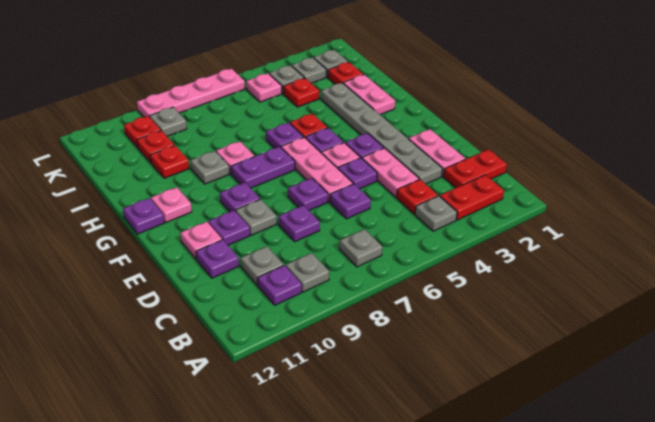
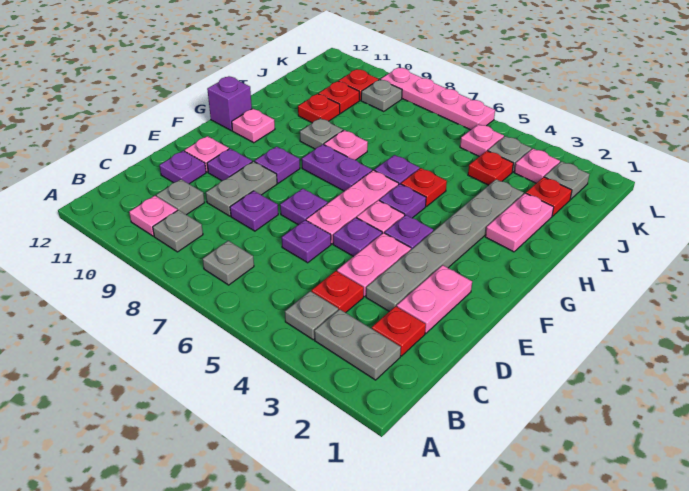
red plate B2:B3 level 1 -> grey plate B2:B3 level 1
purple plate B10 level 1 -> pink plate B10 level 1
red plate C1:C2 level 1 -> red plate C2 level 1
grey plate E9 level 1 -> grey plate D9:E9 level 1
purple plate G12 level 1 -> purple brick G12 level 1
grey plate K3 level 1 -> pink plate K3 level 1

